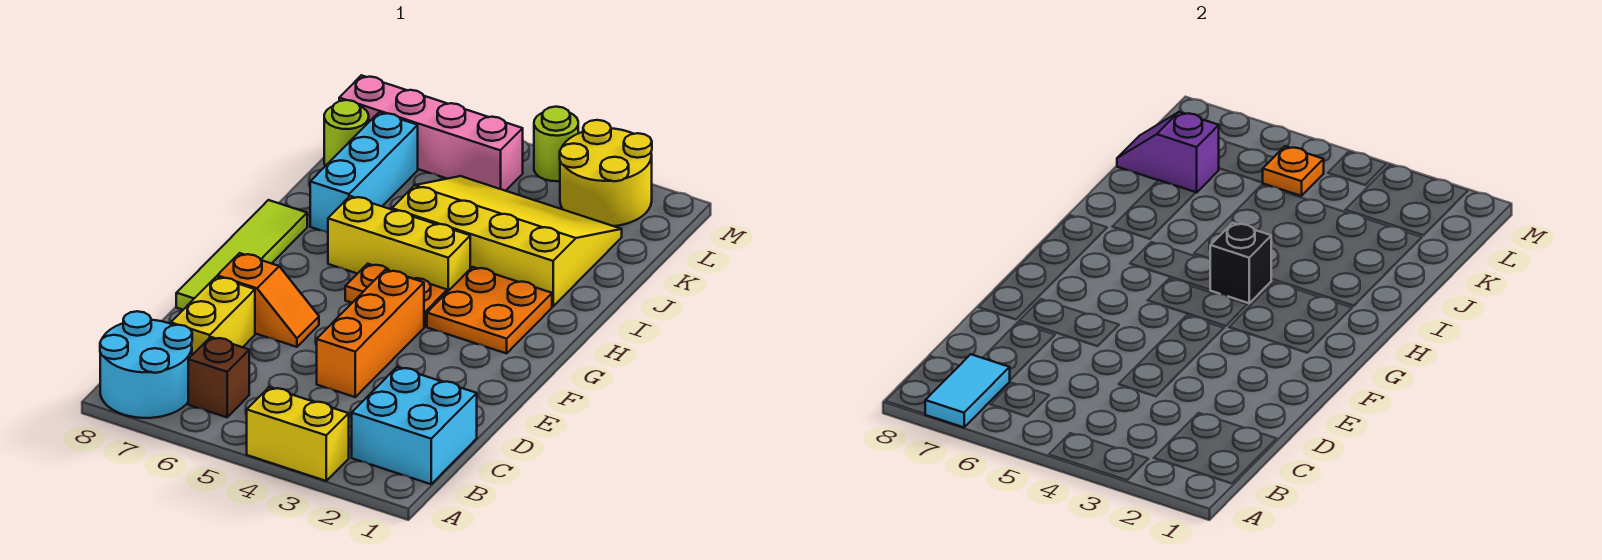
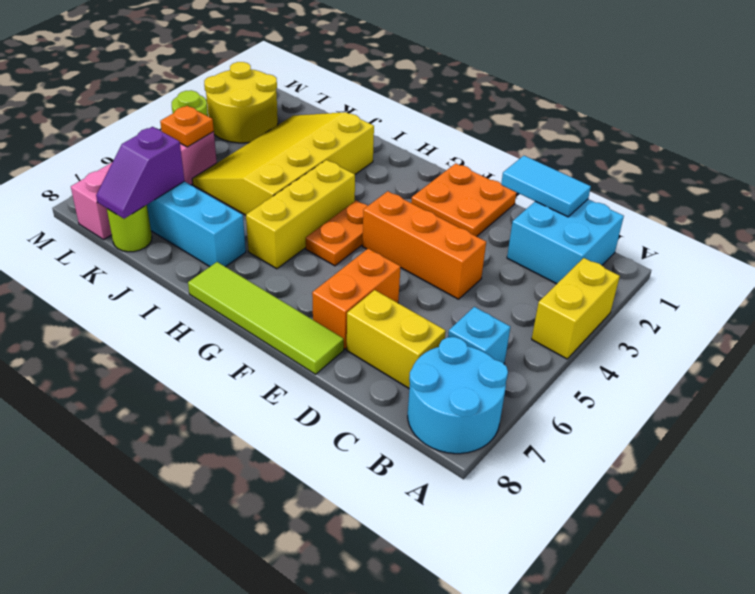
cyan tile A7:B7 level 2 -> cyan tile C1:D1 level 2
brown brick B6 level 1 -> cyan brick B6 level 1
orange slope E6:E7 level 1 top 7 -> orange brick E6:E7 level 1
orange plate G2:H3 level 1 -> orange plate E1:F2 level 1
black brick H4 level 2 -> none

